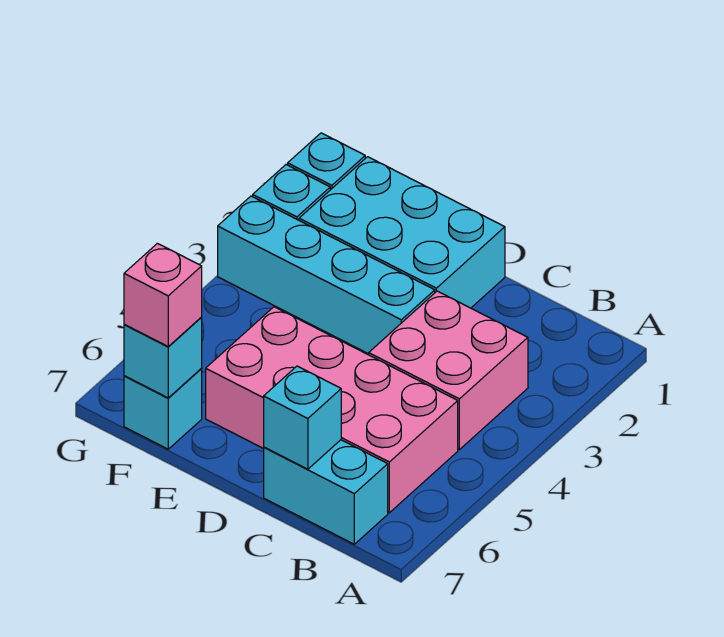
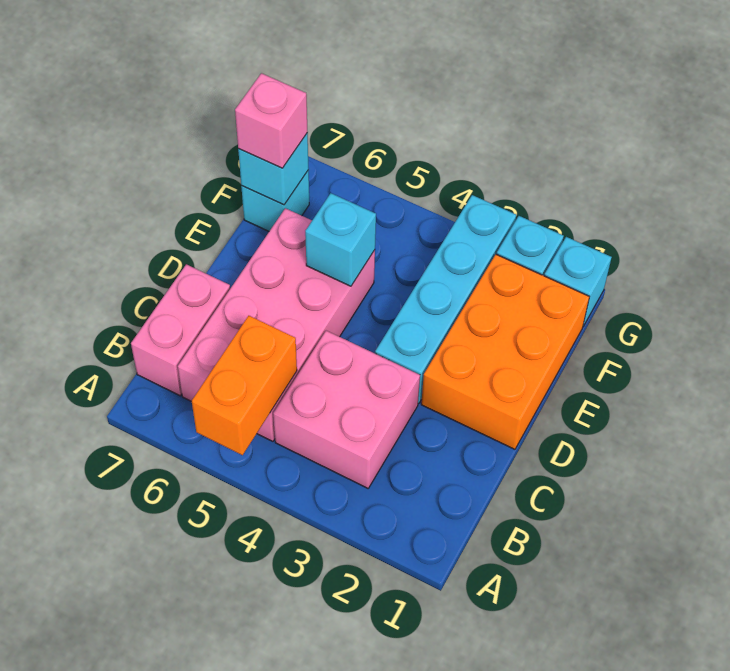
none -> orange brick A5:B5 level 2
cyan brick B7:C7 level 1 -> pink brick B7:C7 level 1
cyan brick C7 level 2 -> cyan brick E5 level 2
cyan brick D1:F2 level 1 -> orange brick D1:F2 level 1

